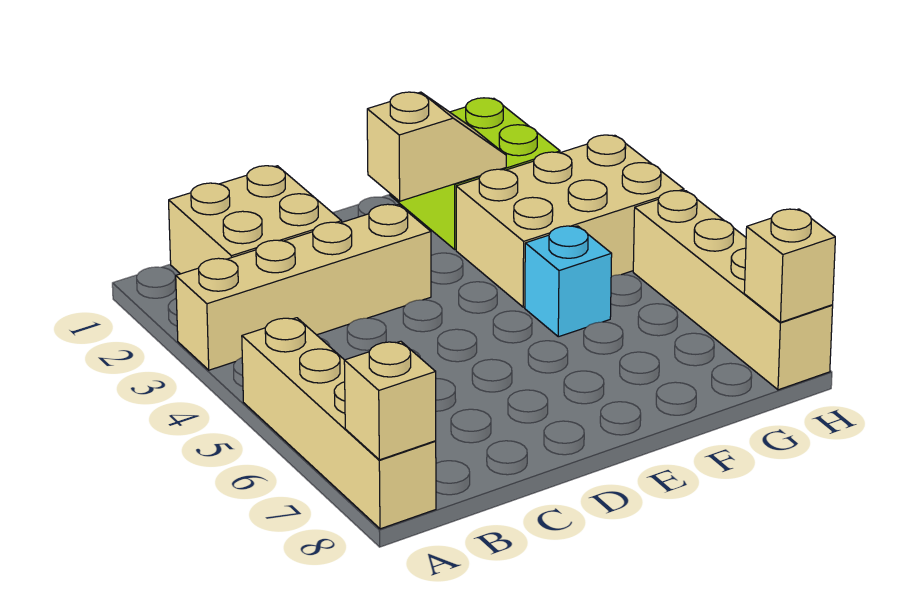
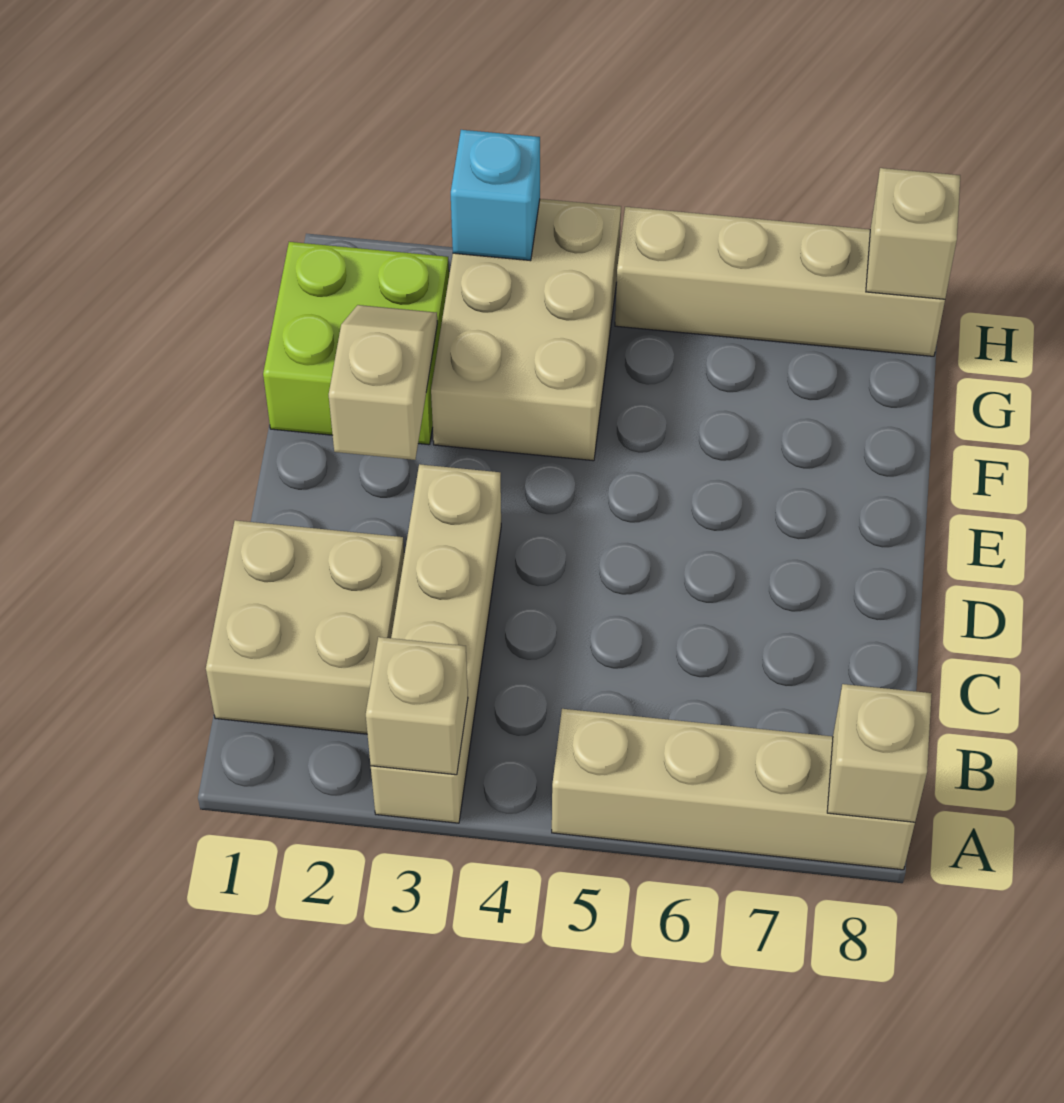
none -> tan brick A3 level 2
cyan brick F5 level 1 -> cyan brick H3 level 2

